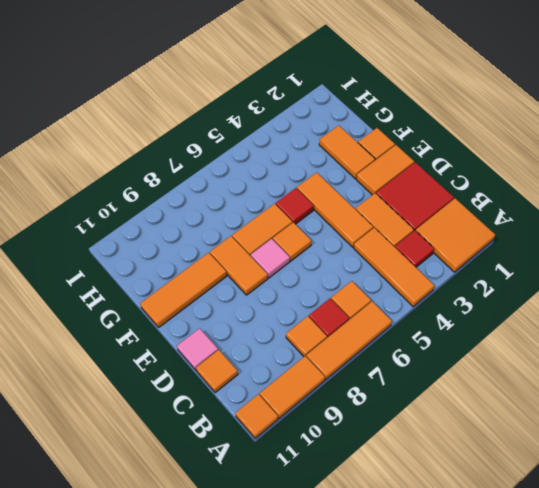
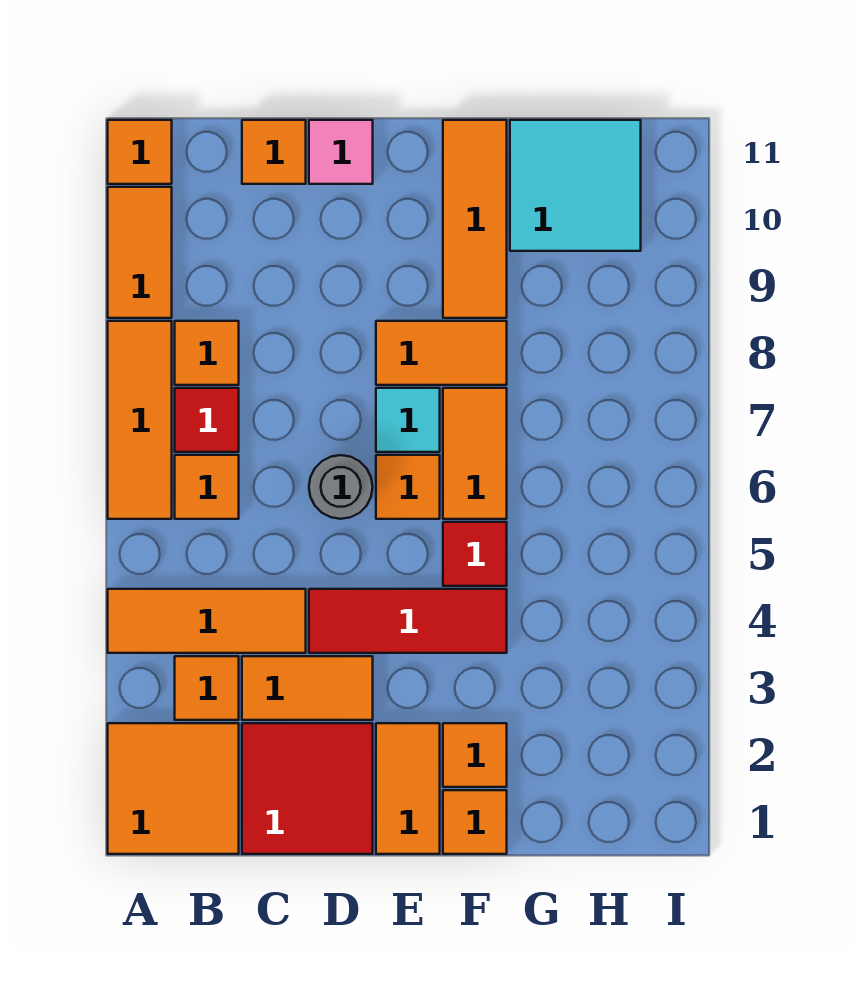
red tile B3 level 1 -> orange tile B3 level 1
orange tile D4:F4 level 1 -> red tile D4:F4 level 1
none -> grey round brick D6 level 1
pink tile E7 level 1 -> cyan tile E7 level 1
orange tile F2:G2 level 1 -> orange tile F2 level 1
none -> cyan tile G10:H11 level 1

